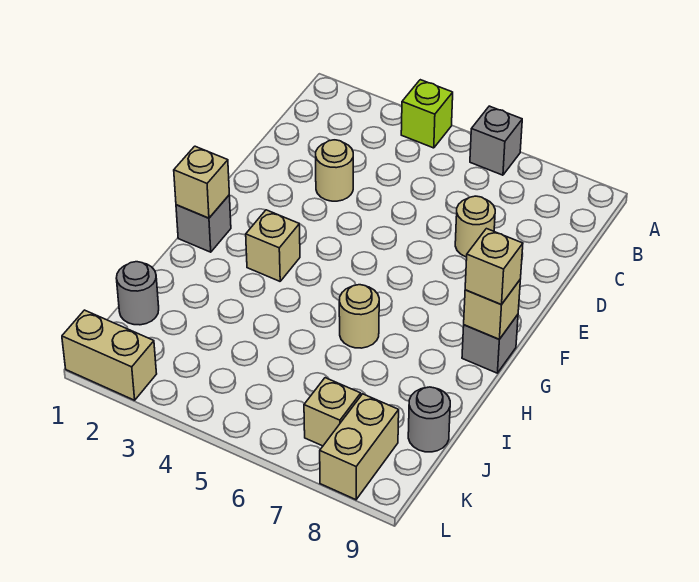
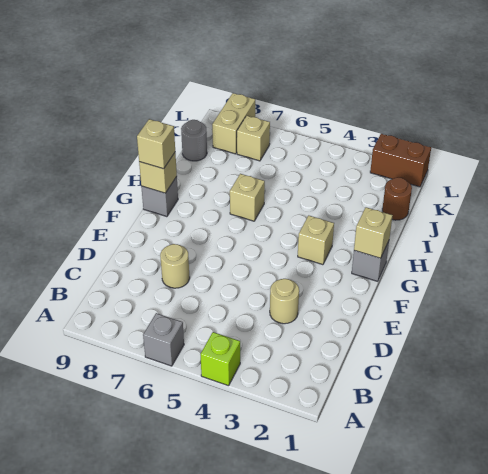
tan round brick H6 level 1 -> tan brick H6 level 1
grey round brick J1 level 1 -> brown round brick J1 level 1
tan brick L1:L2 level 1 -> brown brick L1:L2 level 1

